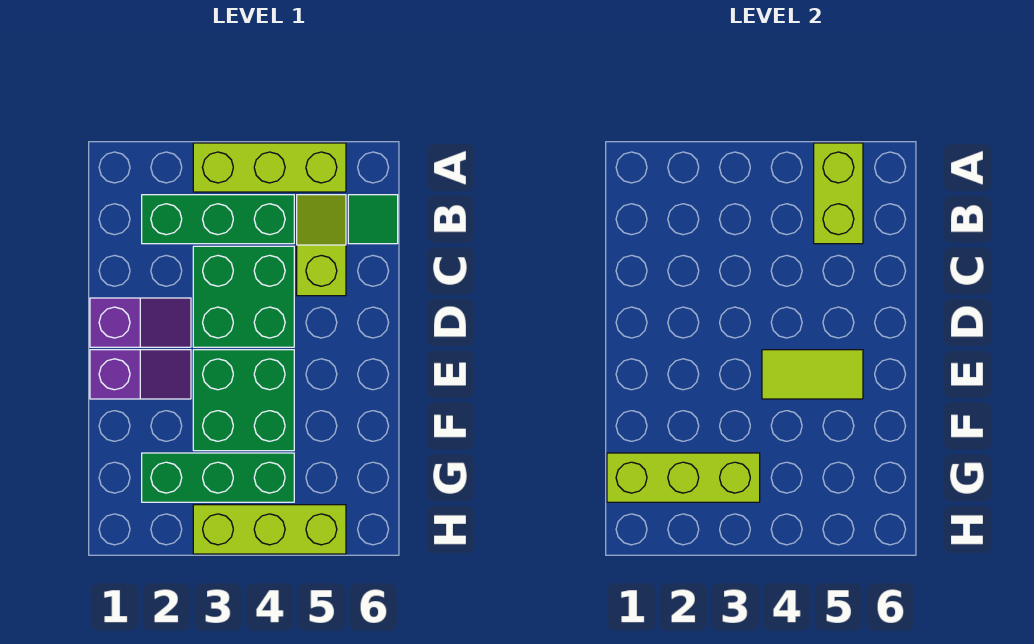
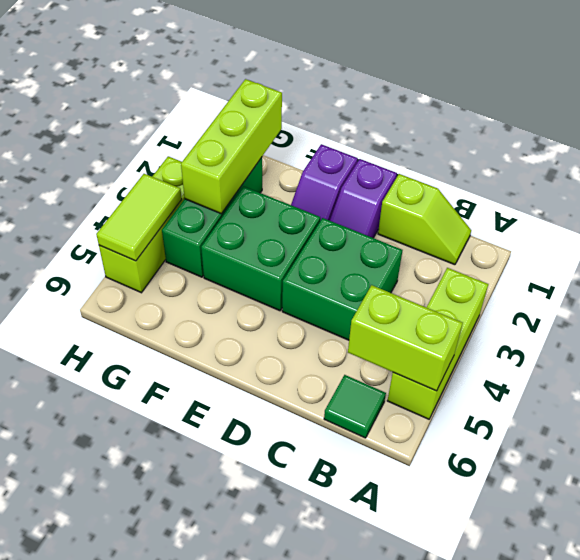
green brick B2:B4 level 1 -> none
lime slope B5:C5 level 1 top C -> lime slope B1:C1 level 1 top C
lime tile E4:E5 level 2 -> lime tile H4:H5 level 2

